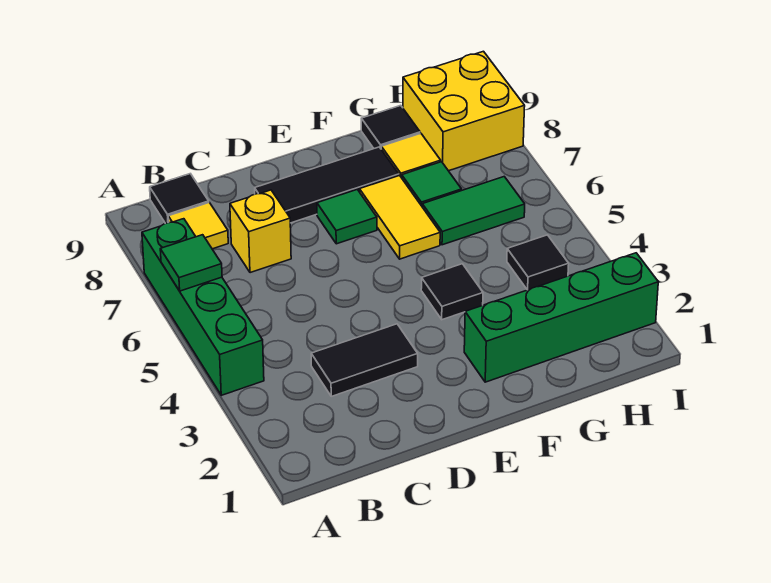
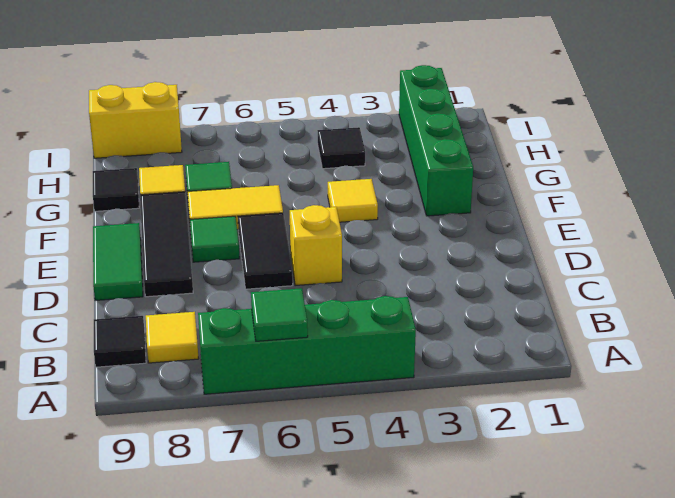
black tile C3:D3 level 1 -> black tile D6:E6 level 1
yellow brick C7 level 1 -> yellow brick D5 level 1
black tile F4 level 1 -> yellow tile F4 level 1
green tile G6:H6 level 1 -> green tile D9:E9 level 1
yellow brick H8:I9 level 1 -> yellow brick I8:I9 level 1

